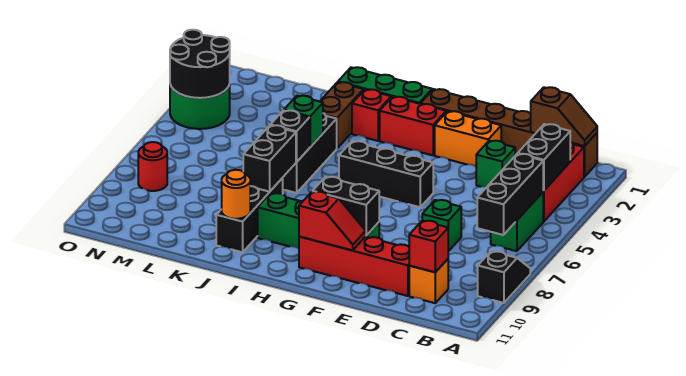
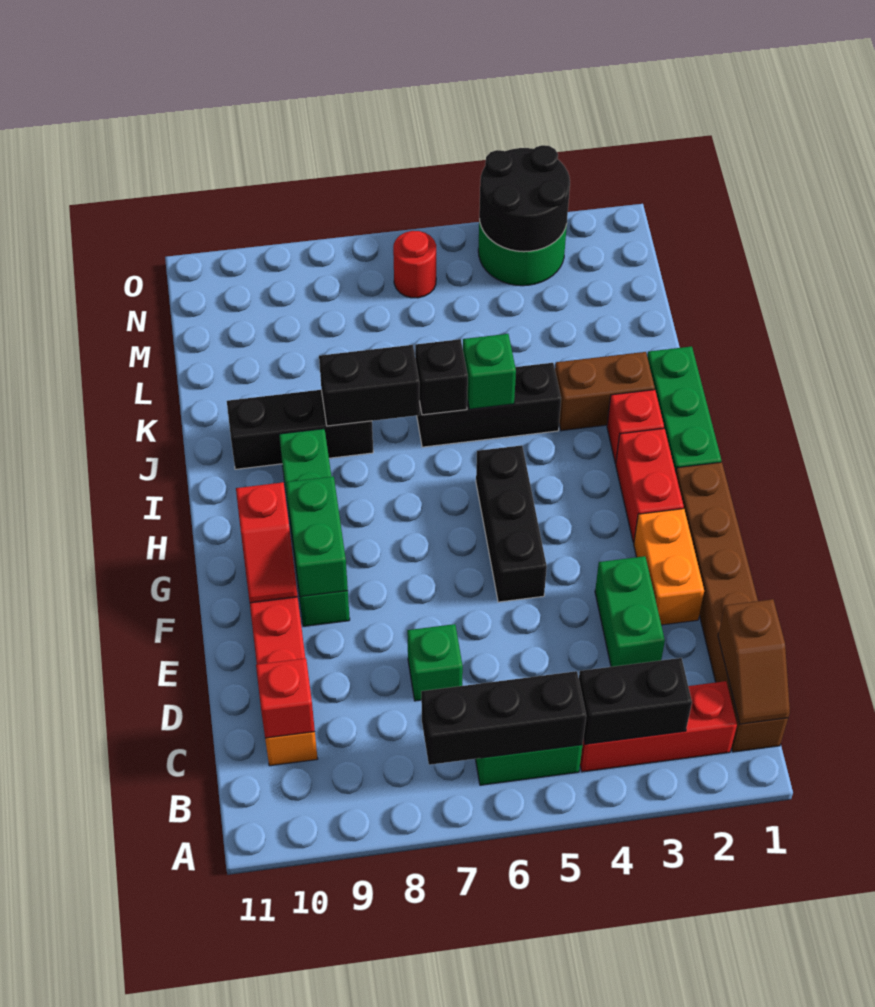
black slope A8:A9 level 1 top 9 -> none
green brick D3 level 1 -> green brick D3:E3 level 1
black brick F9:G9 level 2 -> green brick F9:G9 level 2
orange round brick J10 level 2 -> none
red round brick N8 level 1 -> red round brick N6 level 1

